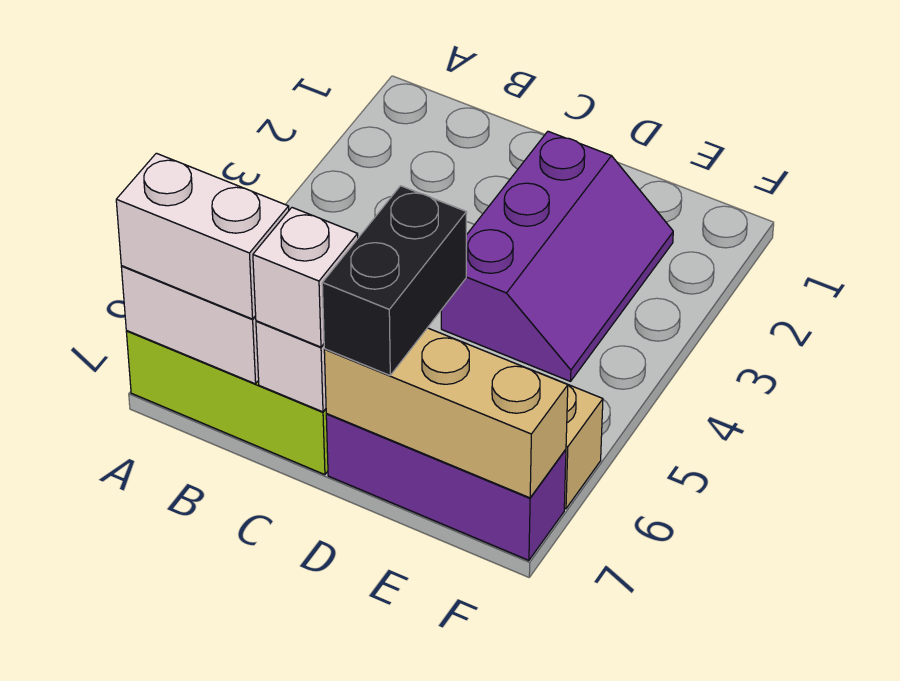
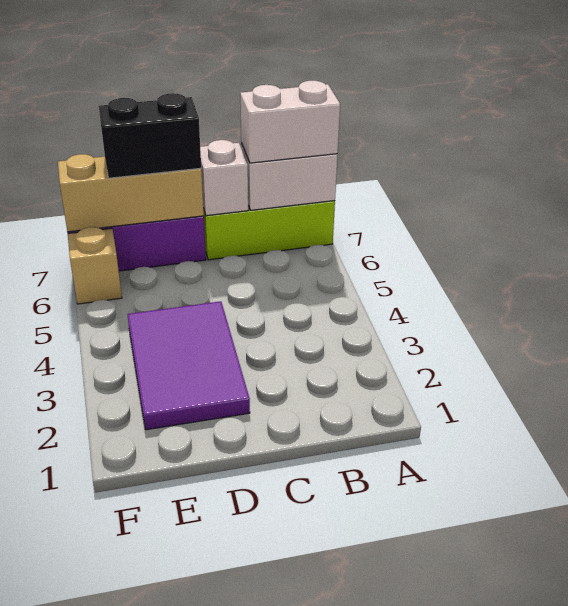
white brick C7 level 3 -> none
purple slope D2:E4 level 1 top D -> purple tile D2:E4 level 1
black brick D6:D7 level 3 -> black brick D7:E7 level 3

